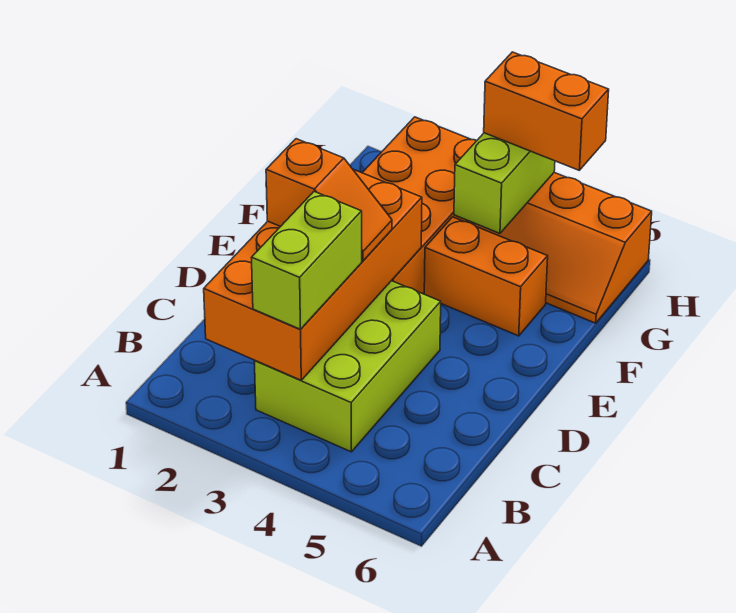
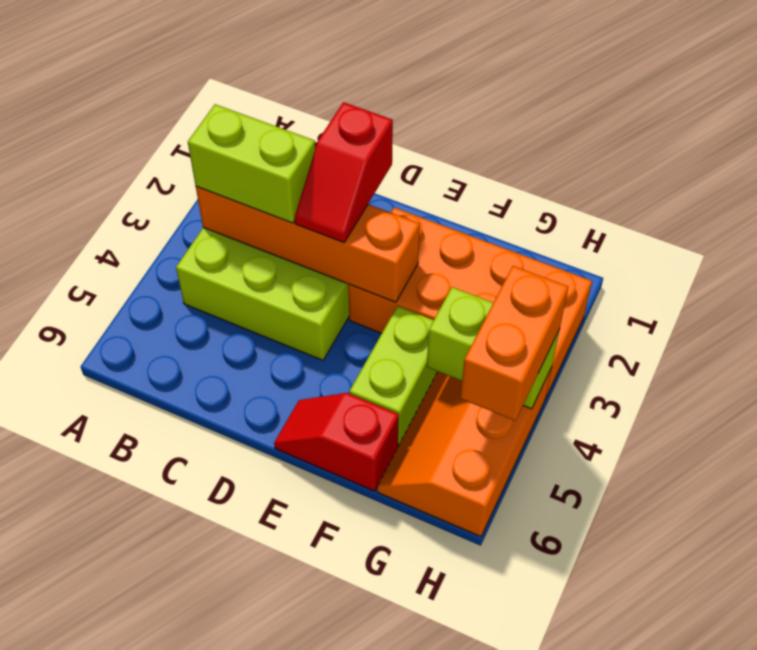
orange brick B2:E3 level 2 -> orange brick B3:E3 level 2
orange slope D2:D3 level 3 top 2 -> red slope D2:D3 level 3 top 2
none -> red slope E6:F6 level 1 top F
orange brick F4:F5 level 1 -> lime brick F4:F5 level 1

